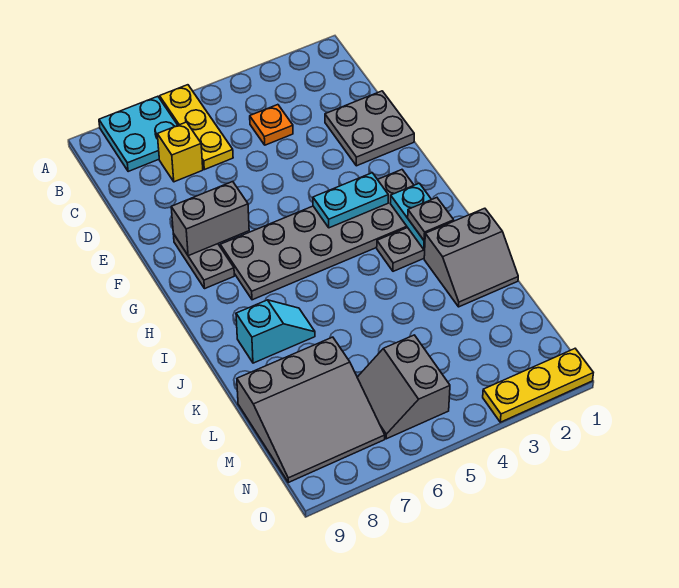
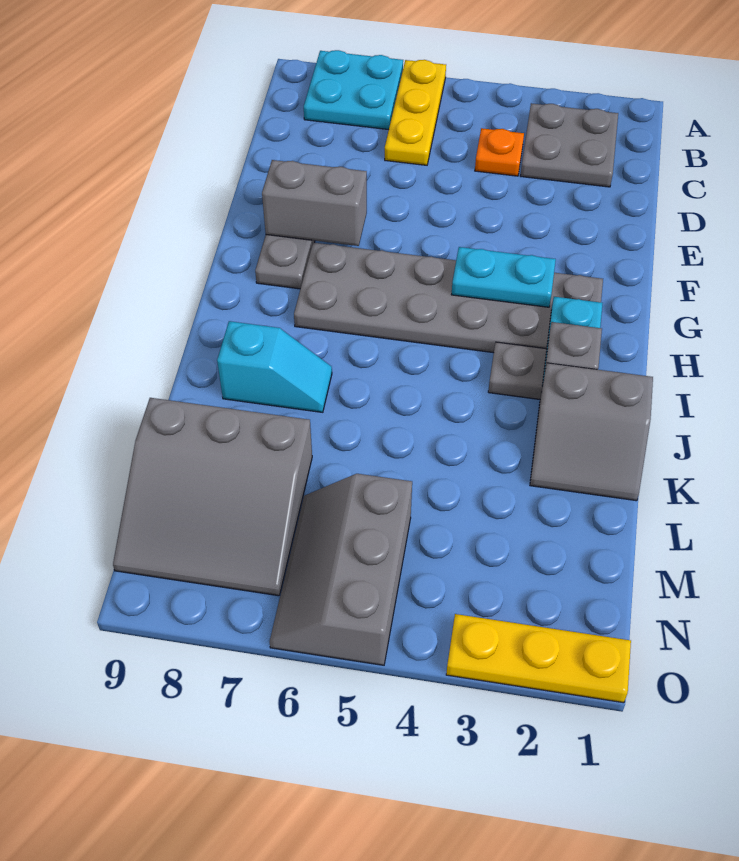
yellow brick C7 level 1 -> none
grey plate D1:E2 level 1 -> grey plate B2:C3 level 1
grey slope M5:N6 level 1 top 5 -> grey slope M5:O6 level 1 top 5

